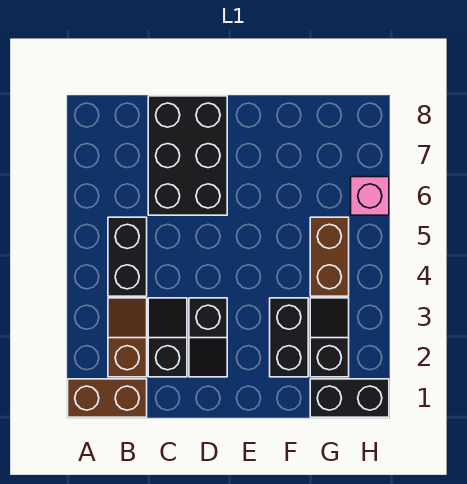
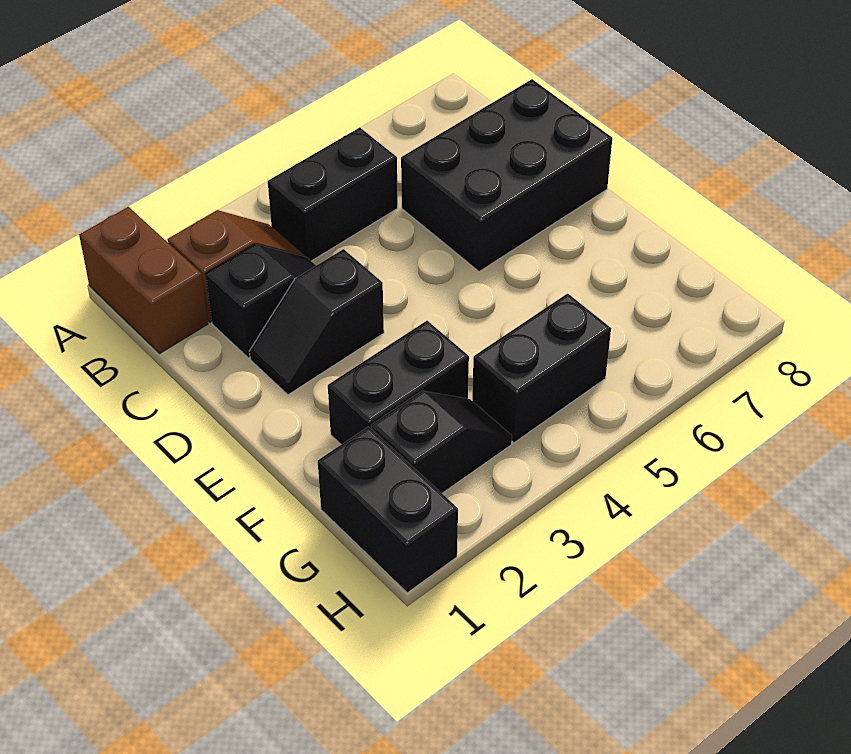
brown brick G4:G5 level 1 -> black brick G4:G5 level 1
pink brick H6 level 1 -> none

